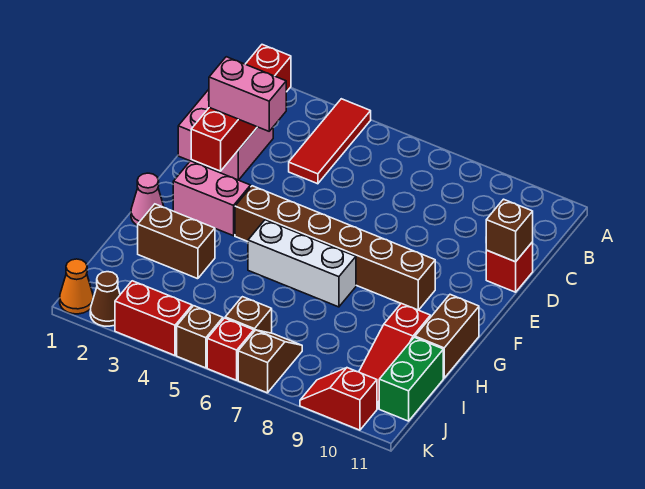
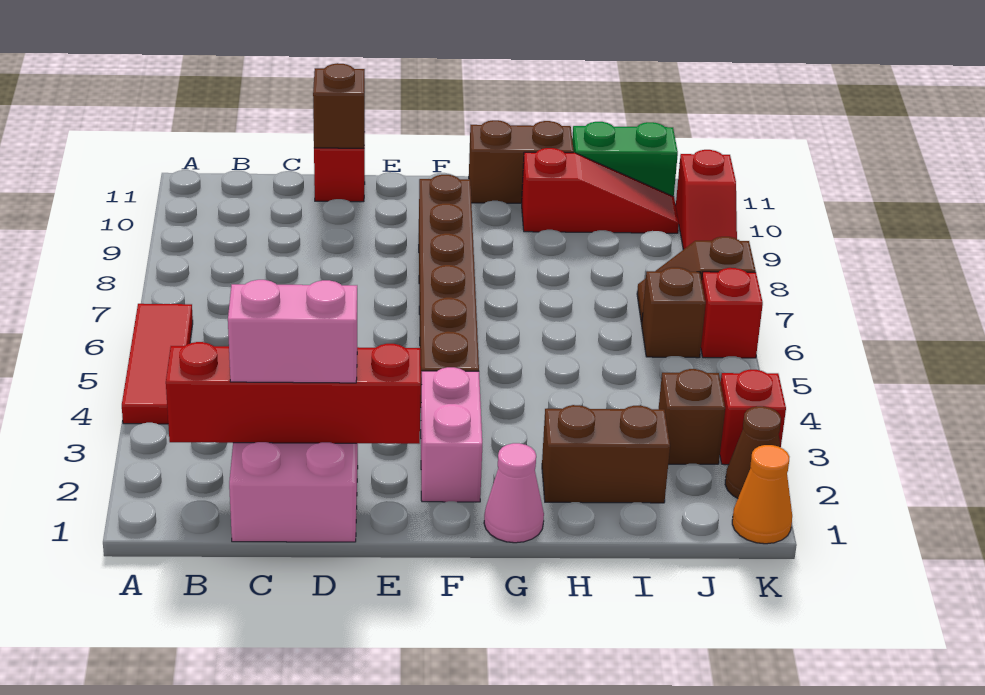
red tile A4:C4 level 1 -> red tile A4:A6 level 1
pink brick D2:D3 level 3 -> pink brick C2:D2 level 3
white brick G5:G7 level 1 -> none
brown brick H2:H3 level 1 -> brown brick H2:I2 level 1
red brick K3:K4 level 1 -> red brick K3 level 1
brown brick K5 level 1 -> brown brick J3 level 1

